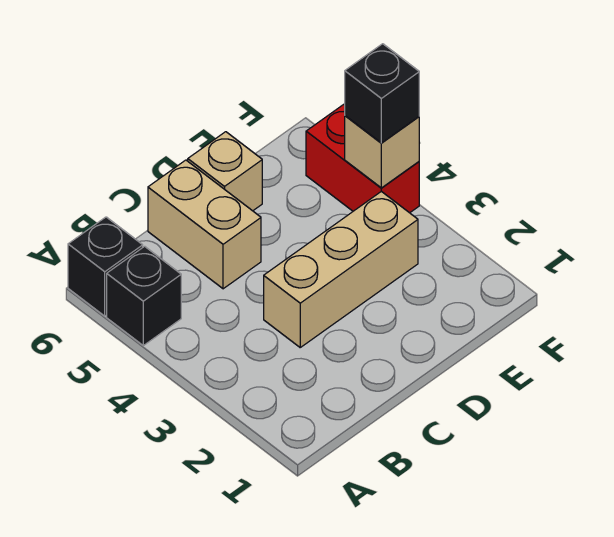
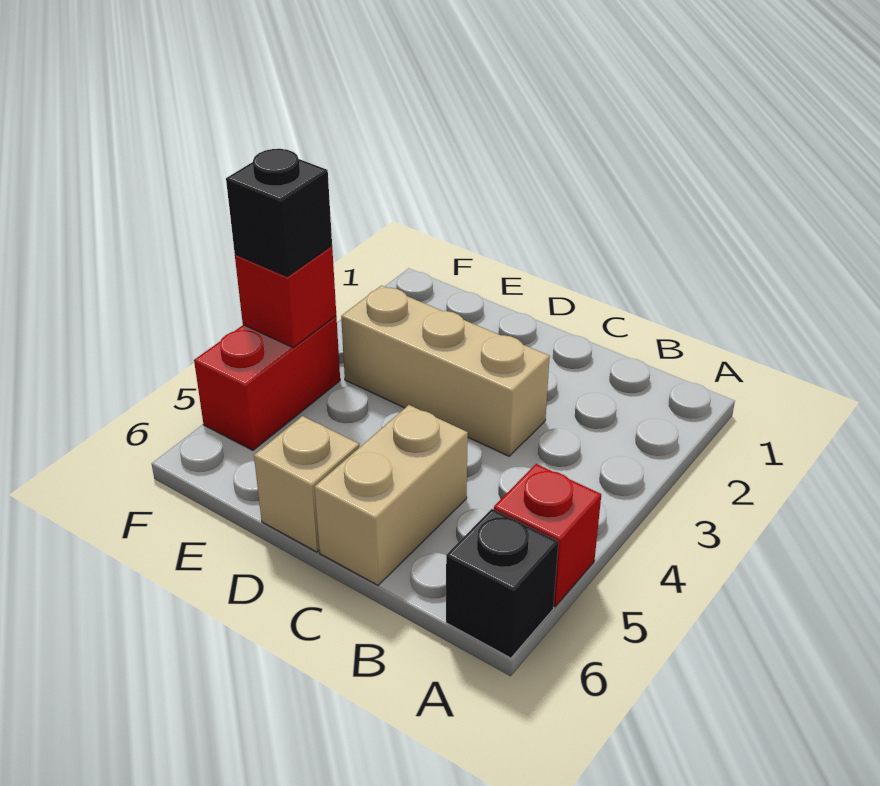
black brick A5 level 1 -> red brick A5 level 1
tan brick F4 level 2 -> red brick F4 level 2

